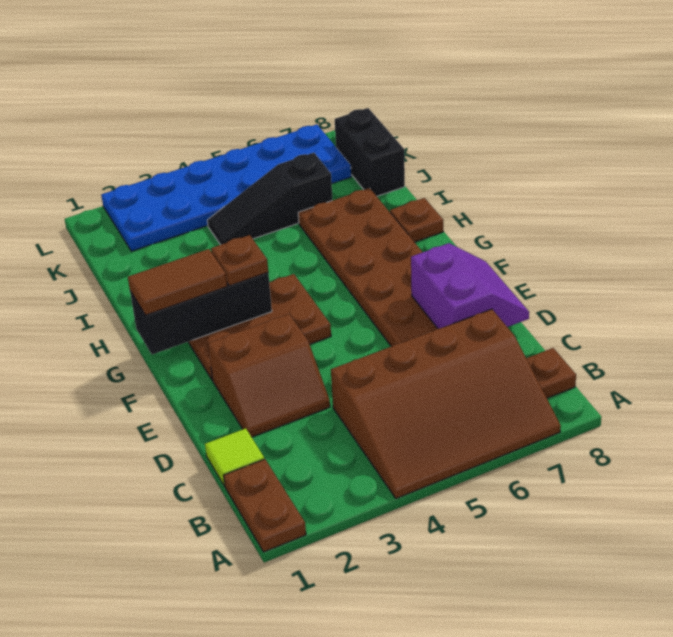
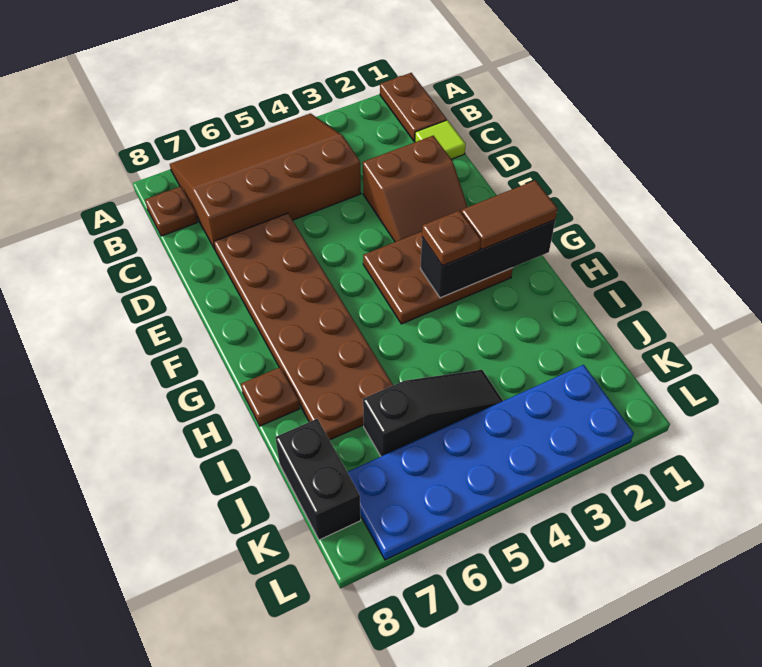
brown slope D2:E3 level 1 top E -> brown slope D2:E3 level 1 top D
purple slope D7:E8 level 2 top 7 -> none

